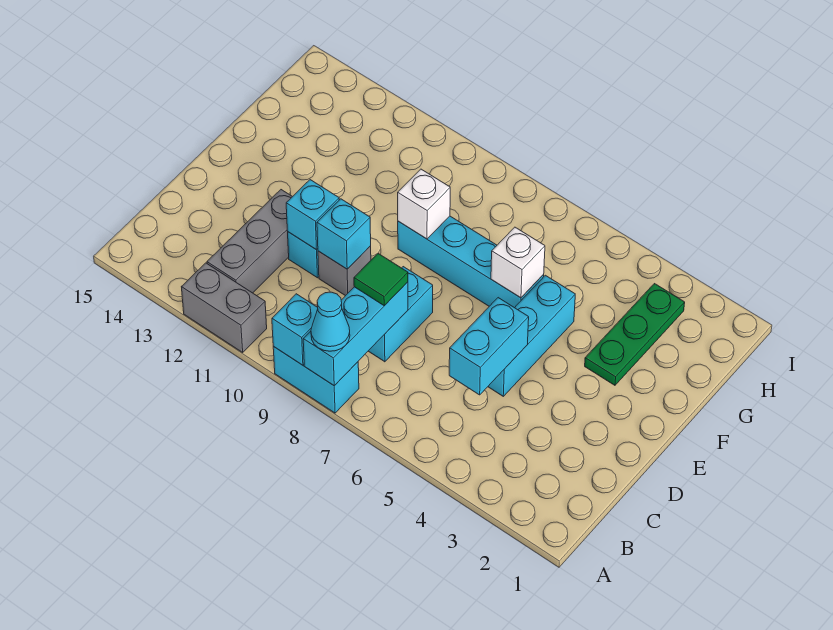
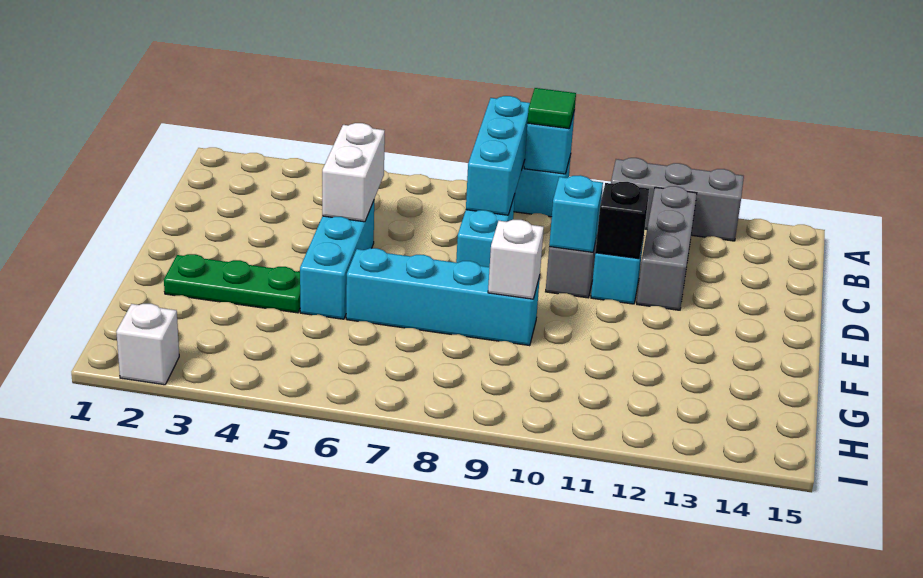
cyan cone A8 level 3 -> none
grey brick A11:A12 level 1 -> grey brick A11:A13 level 1
cyan brick C5:D5 level 2 -> white brick C5:D5 level 2
green tile C8 level 3 -> green tile A9 level 3
cyan brick D11 level 2 -> black brick D11 level 2
green plate F3:H3 level 1 -> green plate F2:F4 level 1
white brick F6 level 2 -> white brick I2 level 1

